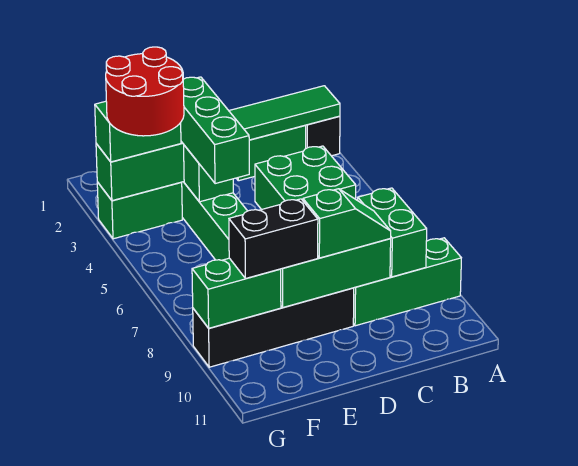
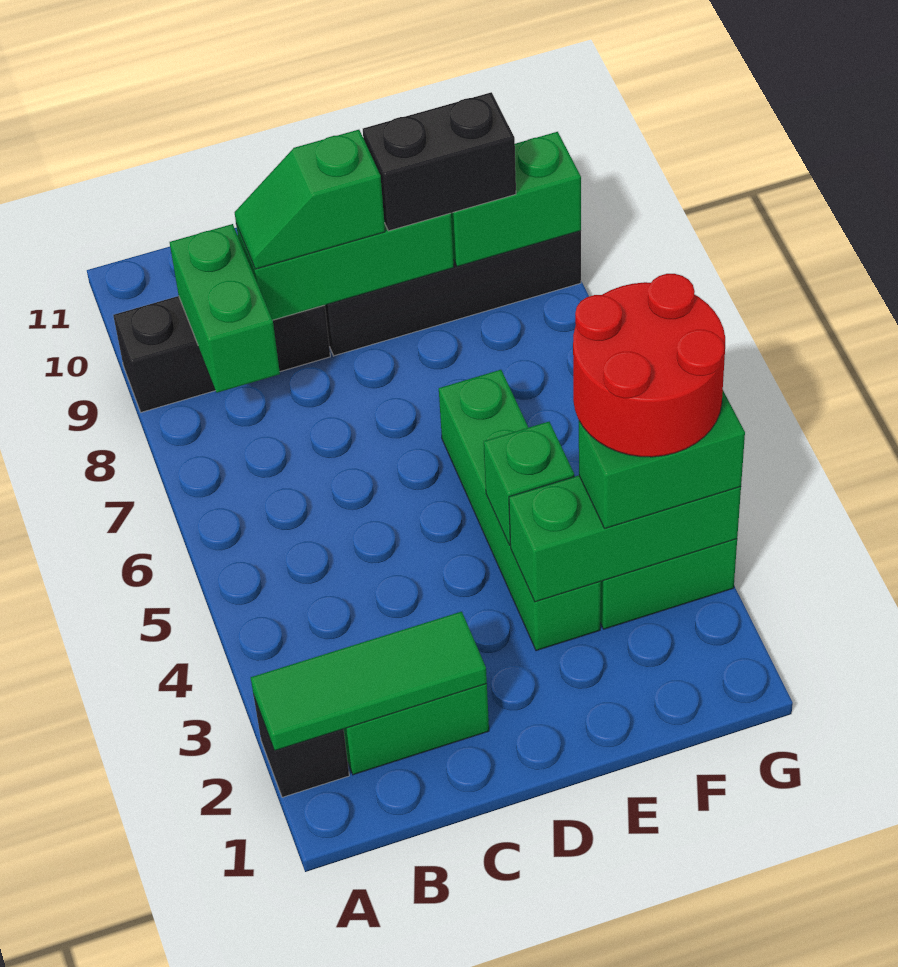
green brick A9:C9 level 1 -> black brick A9:C9 level 1
green brick B4:C5 level 1 -> none
green brick E3:E5 level 3 -> none

